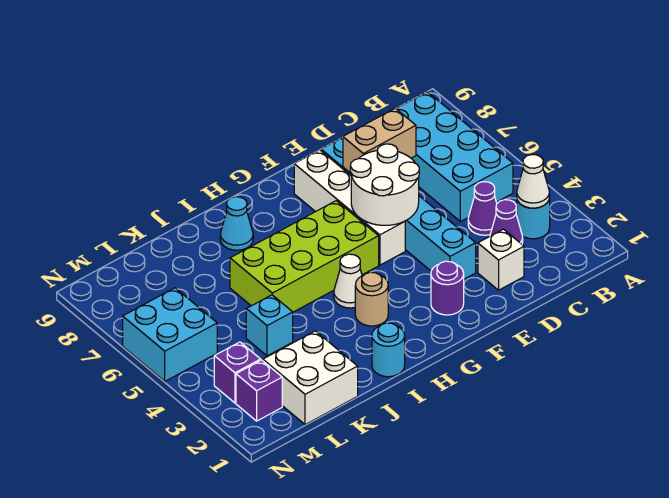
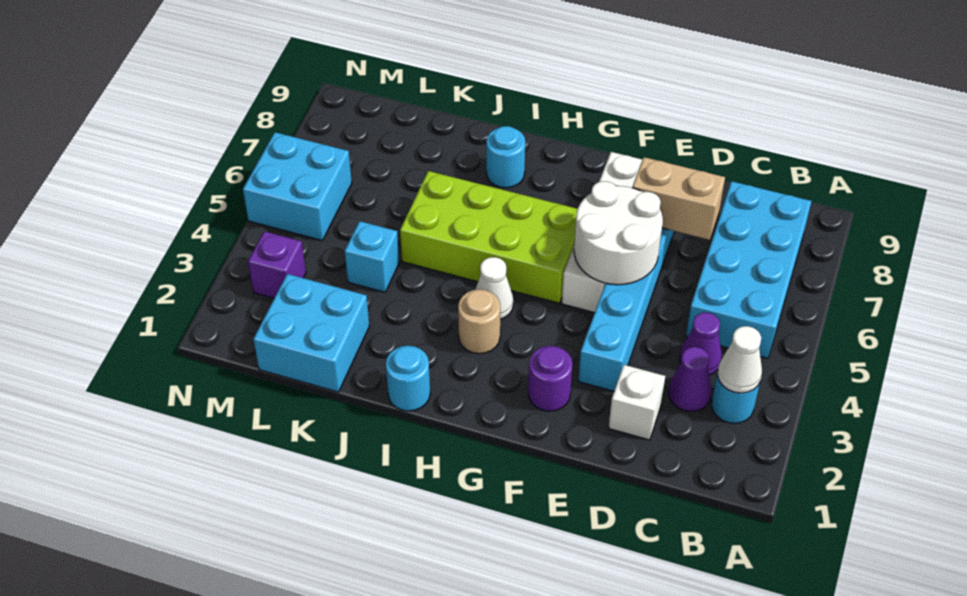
cyan cone I8 level 1 -> cyan round brick I8 level 1
white brick K1:L2 level 1 -> cyan brick K1:L2 level 1
purple brick M2 level 1 -> none

